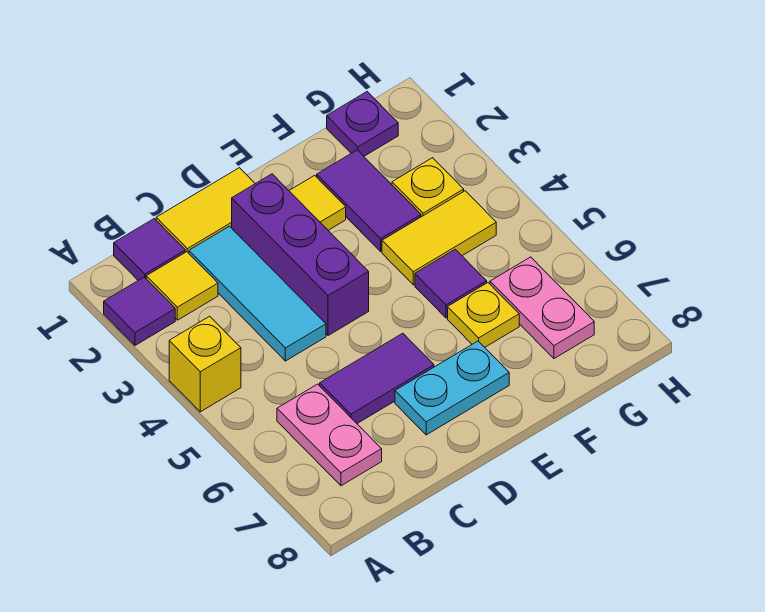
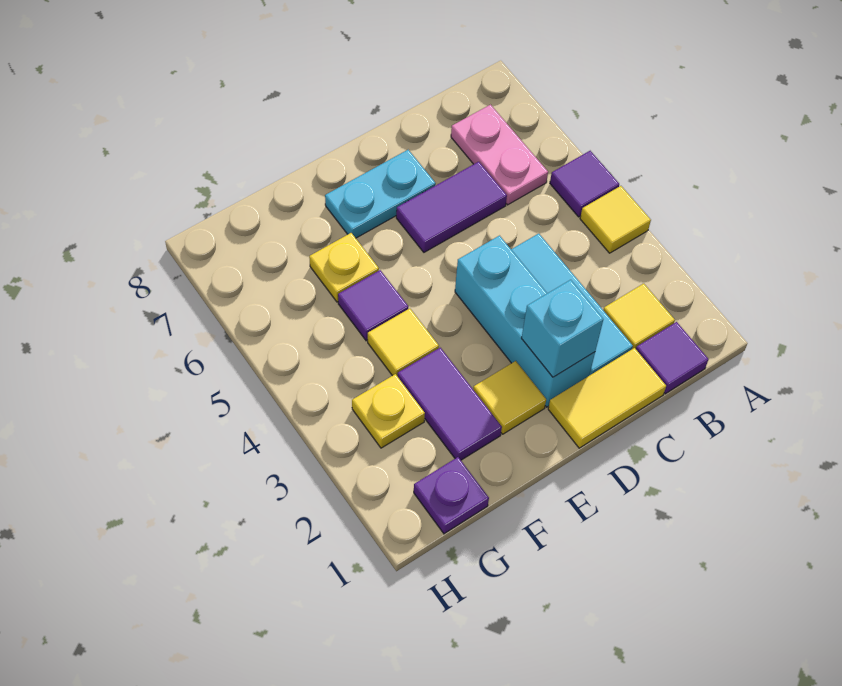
purple tile A2 level 1 -> purple tile A5 level 1
yellow brick A4 level 1 -> yellow tile A4 level 1
purple brick D2:D4 level 1 -> cyan brick D2:D4 level 1
none -> cyan brick D2 level 2
yellow tile F4:G4 level 1 -> yellow tile F4 level 1
pink plate G6:G7 level 1 -> none

